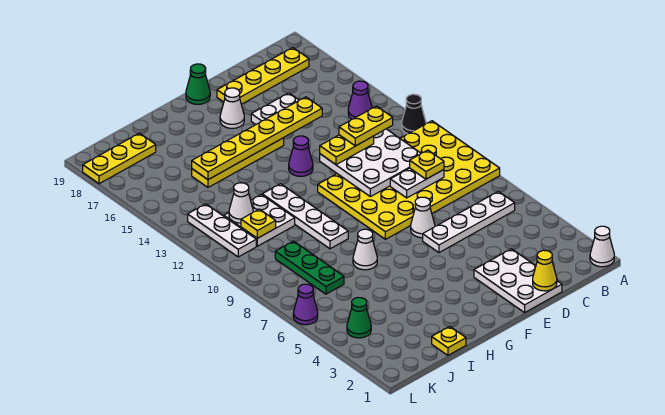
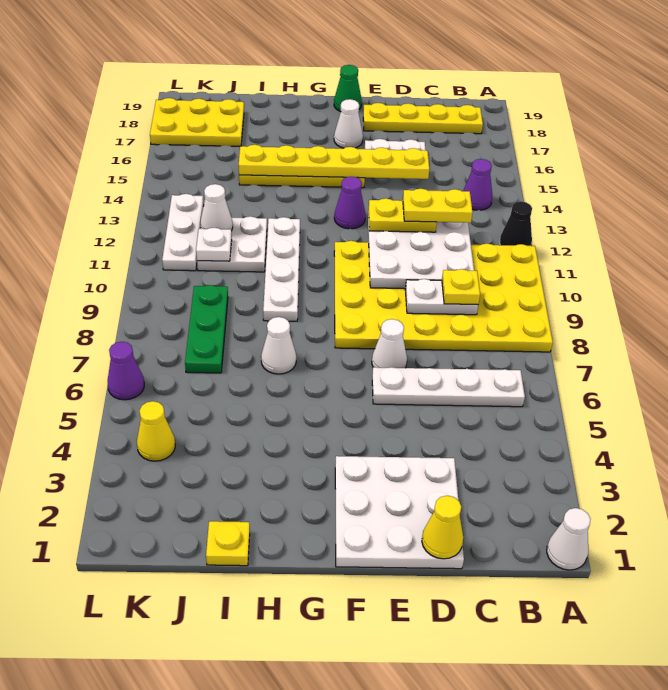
white plate D1:E3 level 1 -> white plate D1:F3 level 1
yellow plate J11 level 2 -> white plate J11 level 2
yellow plate J18:L18 level 1 -> yellow plate J17:L18 level 1
green cone K4 level 1 -> yellow cone K4 level 1

